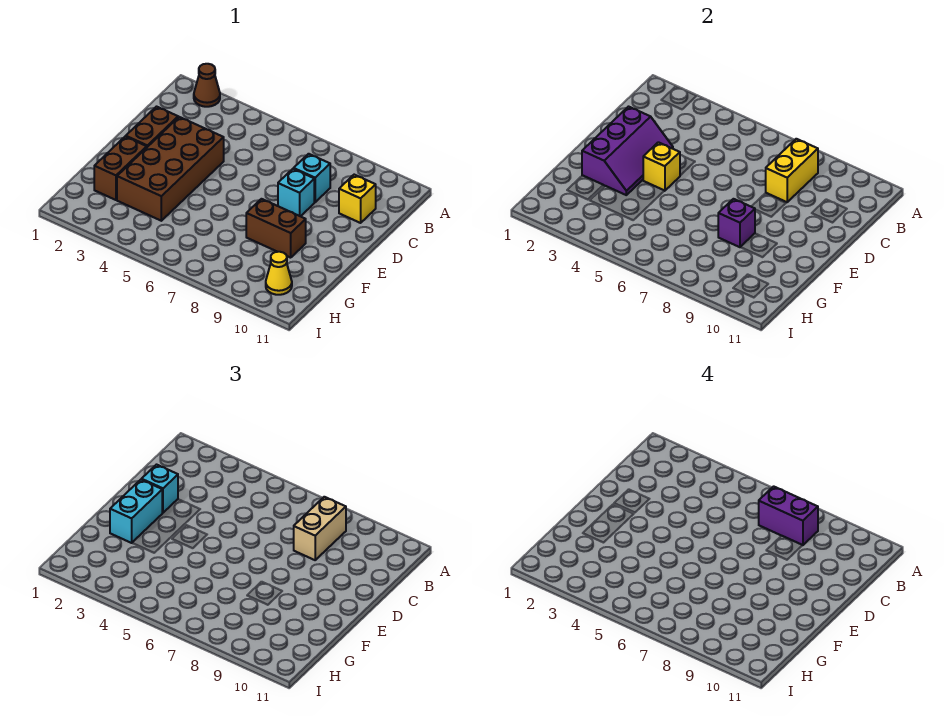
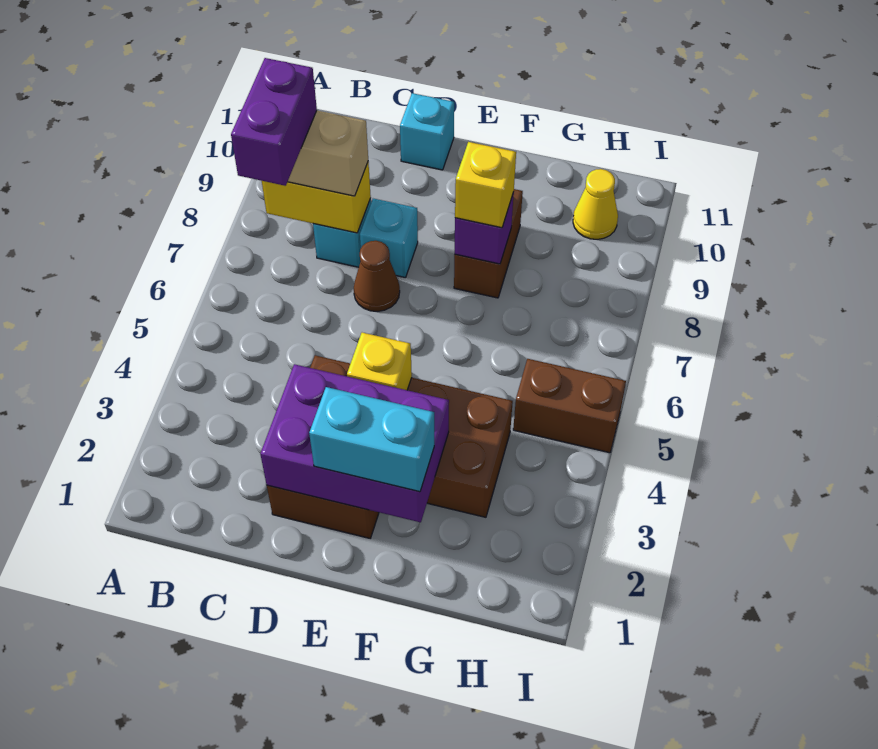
brown cone A2 level 1 -> brown cone D7 level 1
yellow brick C10 level 1 -> yellow brick F8 level 3
purple slope D2:F3 level 2 top 2 -> purple brick D2:F3 level 2
cyan brick D2 level 3 -> cyan brick D11 level 1
brown brick F2:G2 level 1 -> brown brick H5:I5 level 1

